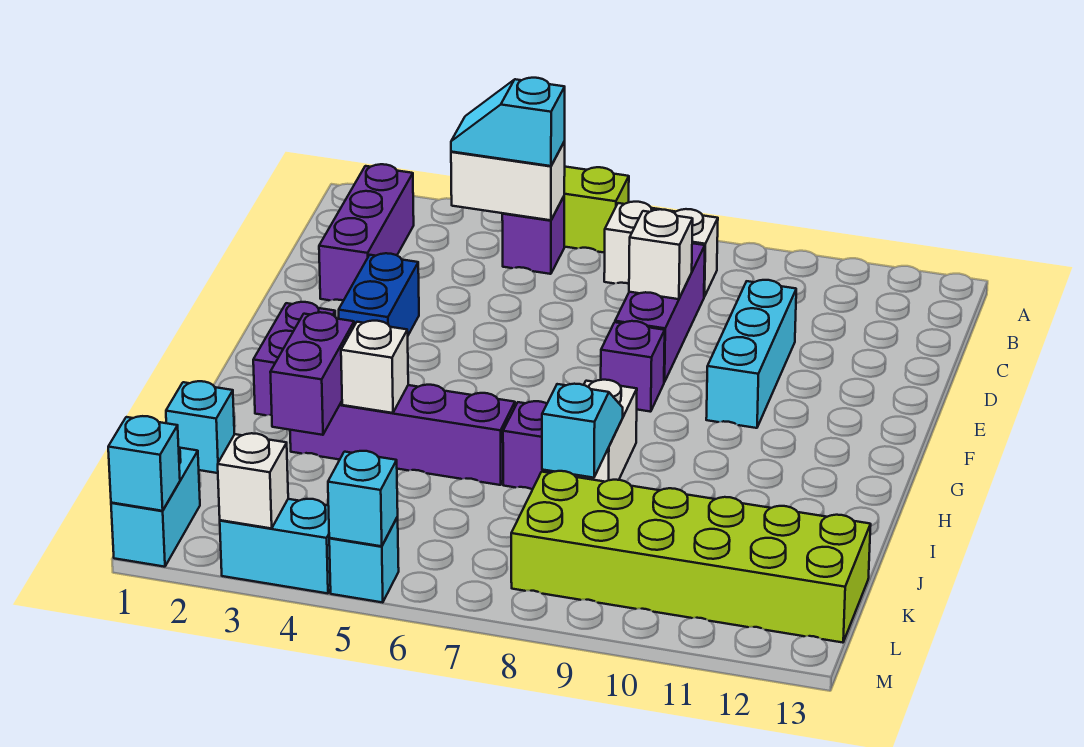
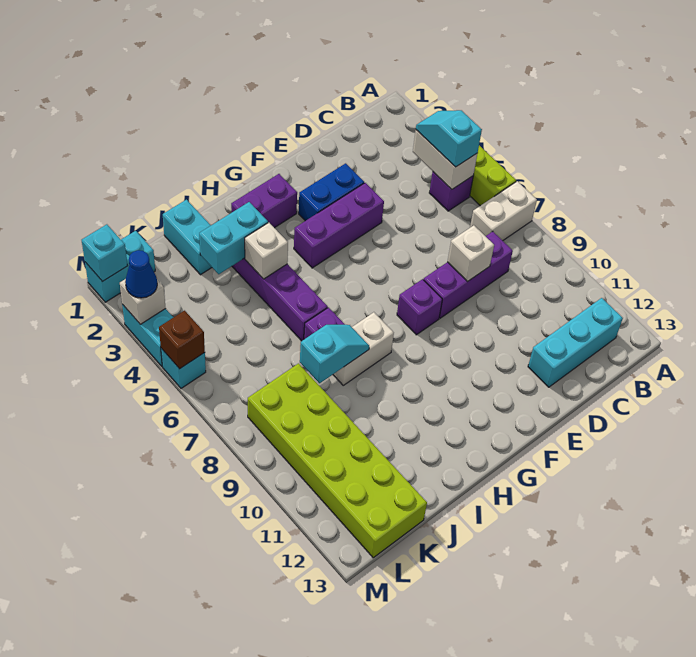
purple brick B2:D2 level 1 -> purple brick E4:G4 level 1
white brick B7:B8 level 1 -> white brick A7:B7 level 1
cyan brick D10:F10 level 1 -> cyan brick B12:D12 level 1
purple brick I3:J3 level 2 -> cyan brick I3:J3 level 2
cyan brick J1 level 1 -> cyan brick J1:J2 level 1
none -> blue cone M3 level 3
cyan brick M5 level 2 -> brown brick M5 level 2

